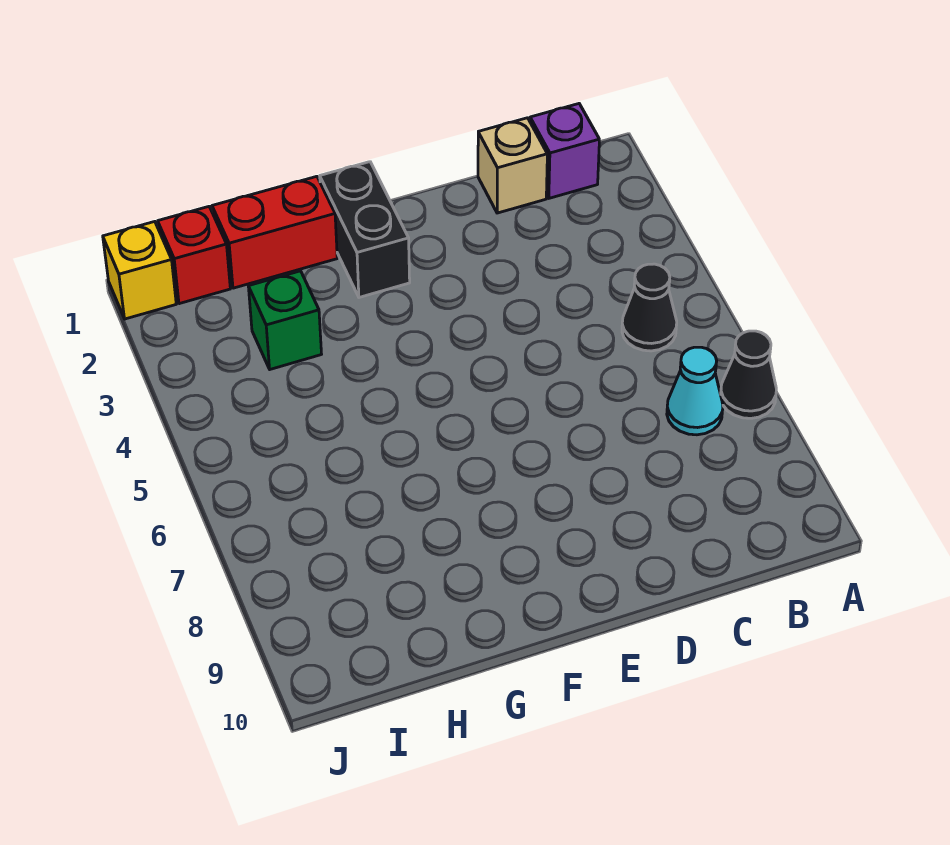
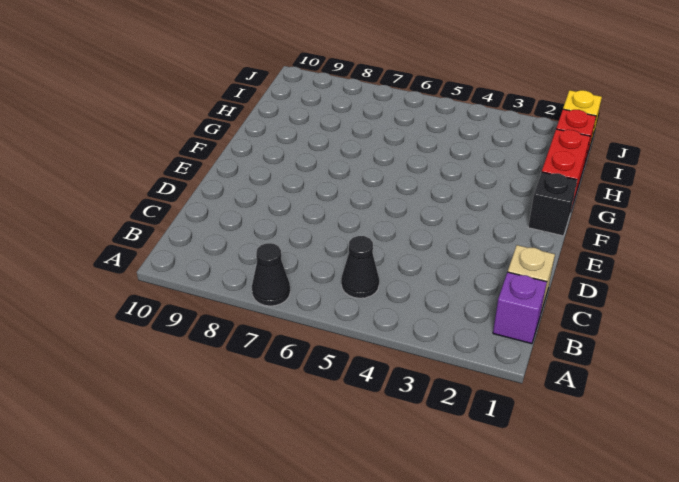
cyan cone B7 level 1 -> none
black brick F1:F2 level 1 -> black brick F1 level 1
green brick H3 level 1 -> none

